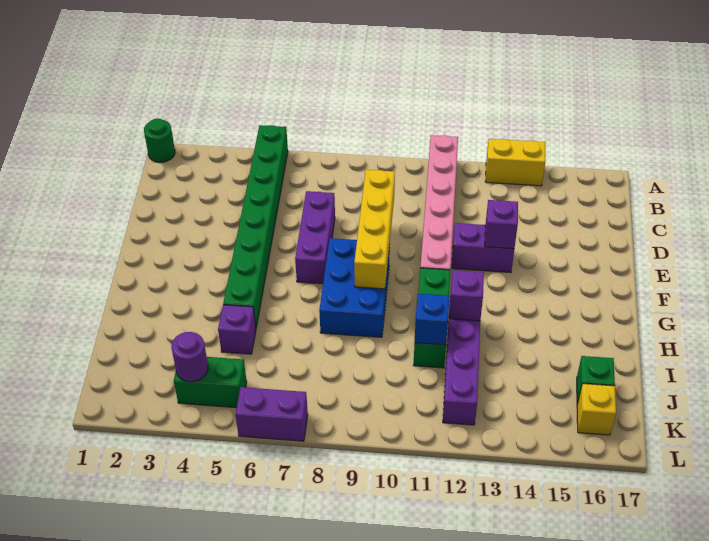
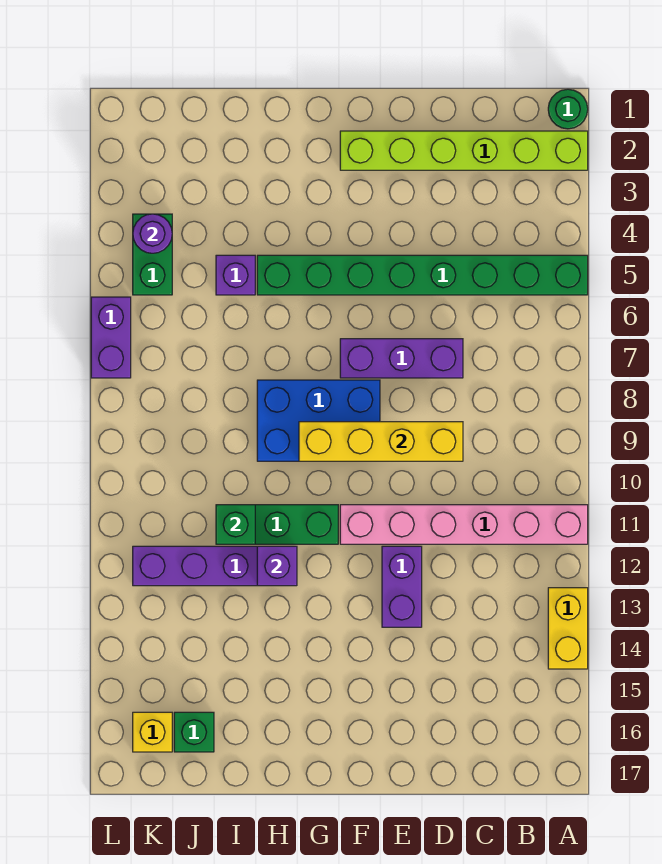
none -> lime brick A2:F2 level 1
purple brick E13 level 2 -> none
blue brick I11 level 2 -> green brick I11 level 2

